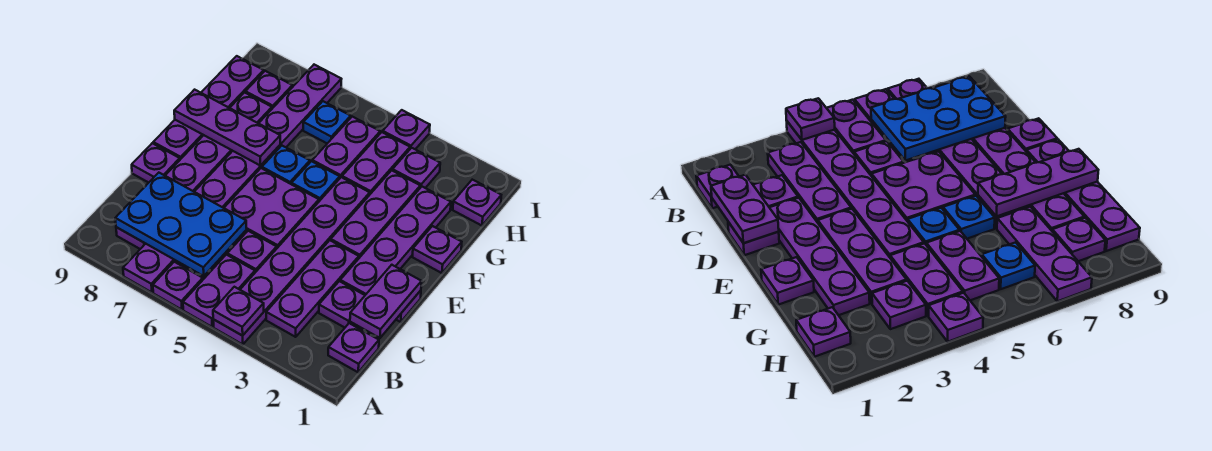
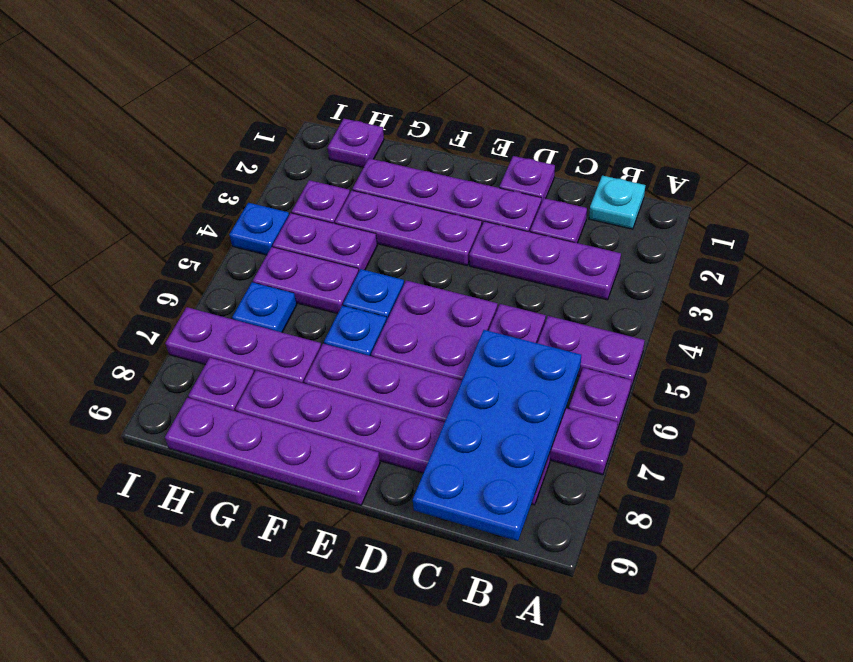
purple plate A4:F4 level 1 -> none
purple plate A4 level 2 -> none
purple plate B1 level 1 -> cyan plate B1 level 1
blue plate B6:C8 level 2 -> blue plate B6:C9 level 2
purple plate C1:D1 level 2 -> none
purple plate D9 level 1 -> none
purple plate F1 level 1 -> none
purple plate F7:F9 level 2 -> none
purple plate I4 level 1 -> blue plate I4 level 1

